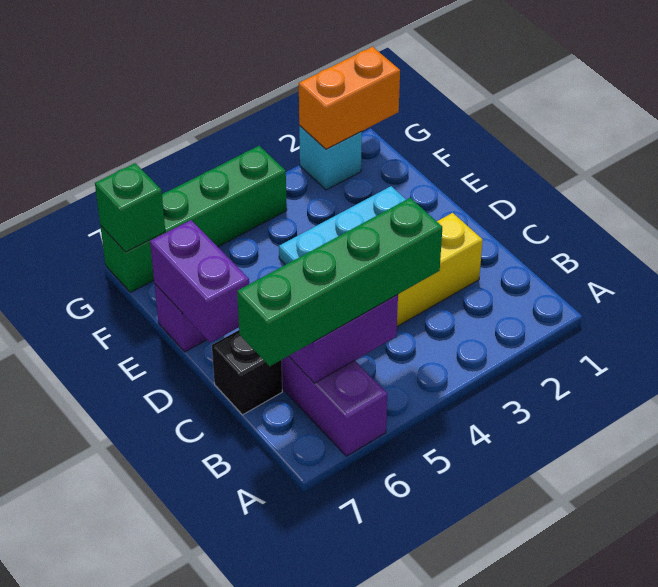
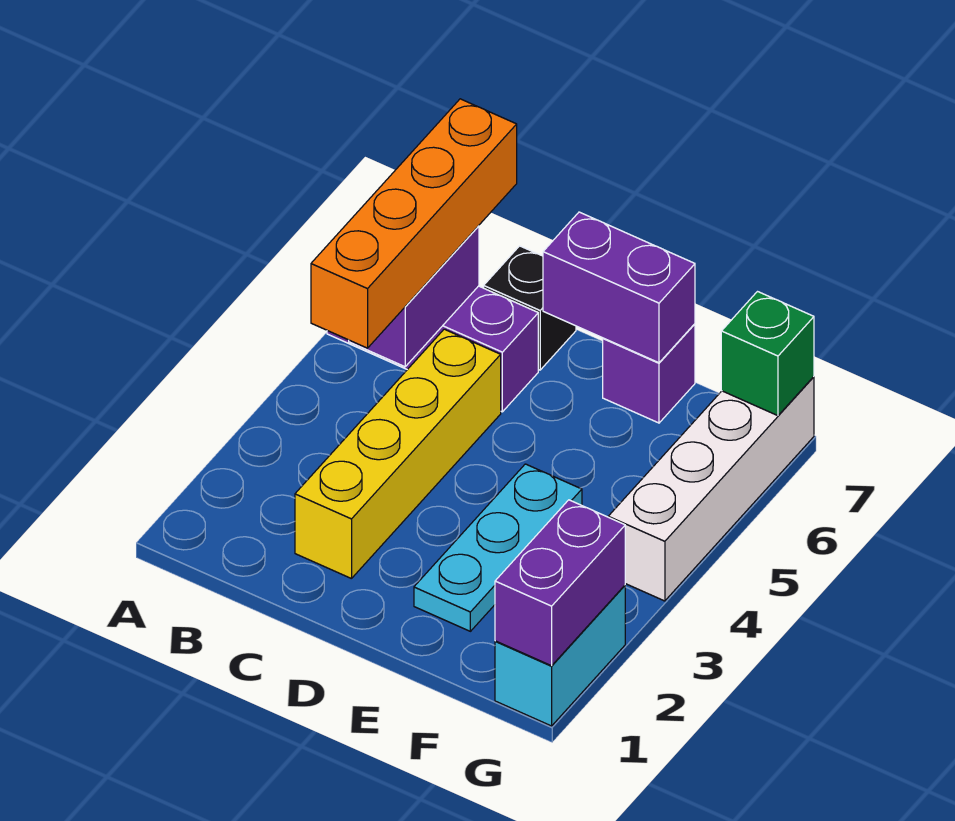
green brick B4:B7 level 3 -> orange brick B4:B7 level 3
orange brick G1:G2 level 2 -> purple brick G1:G2 level 2
cyan brick G2 level 1 -> cyan brick G1:G2 level 1
green brick G4:G7 level 1 -> white brick G4:G7 level 1

